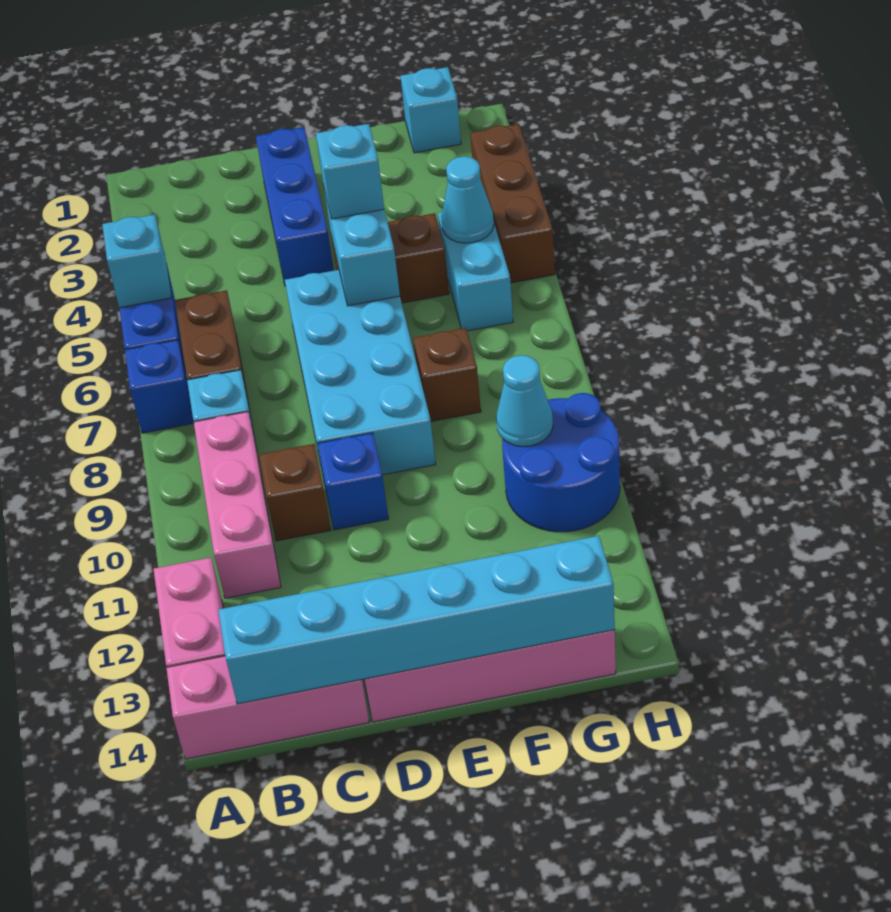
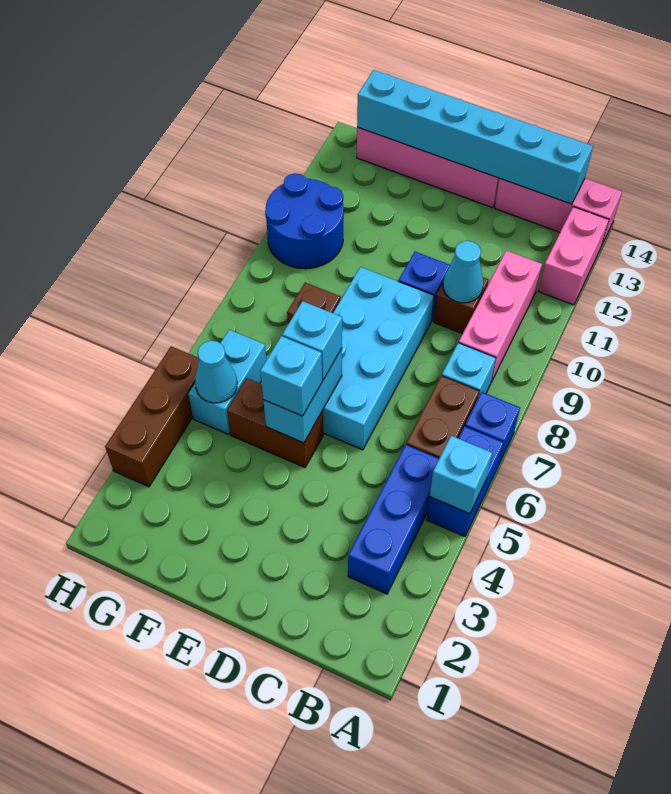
blue brick D2:D4 level 1 -> blue brick B3:B5 level 1
cyan brick G1 level 1 -> cyan brick E6 level 3
cyan cone G10 level 2 -> cyan cone C10 level 2

